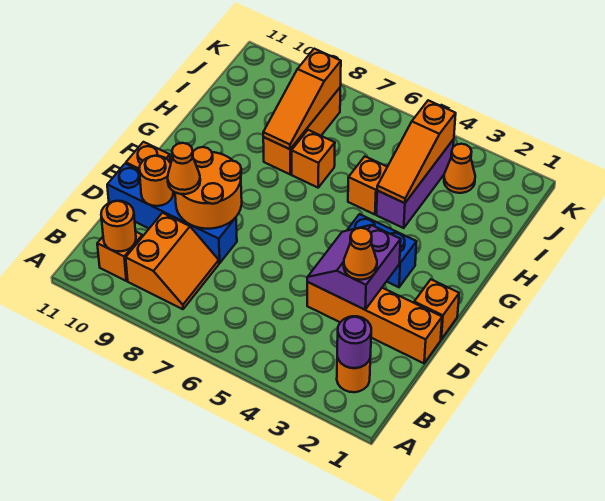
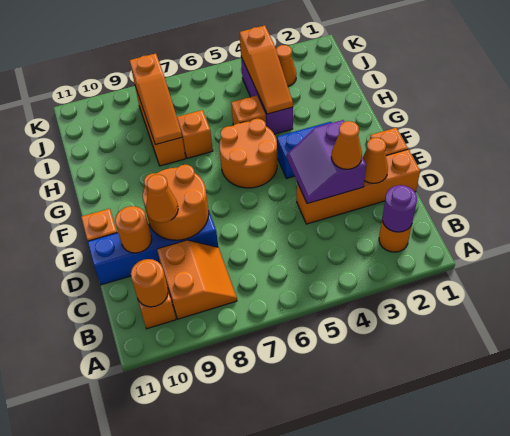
none -> orange cone D2 level 2
none -> orange round brick F5:G6 level 1

